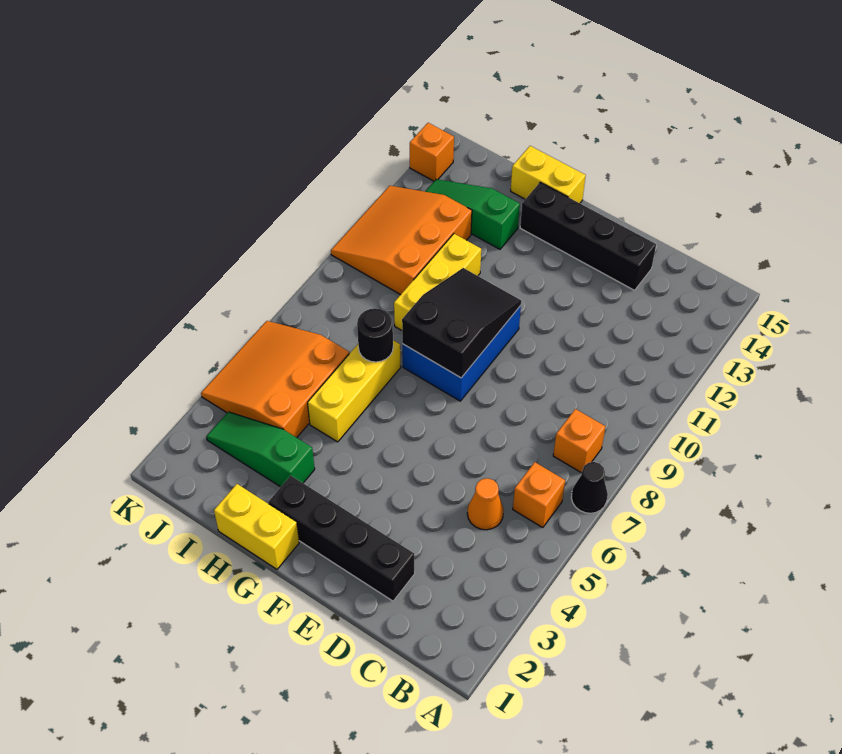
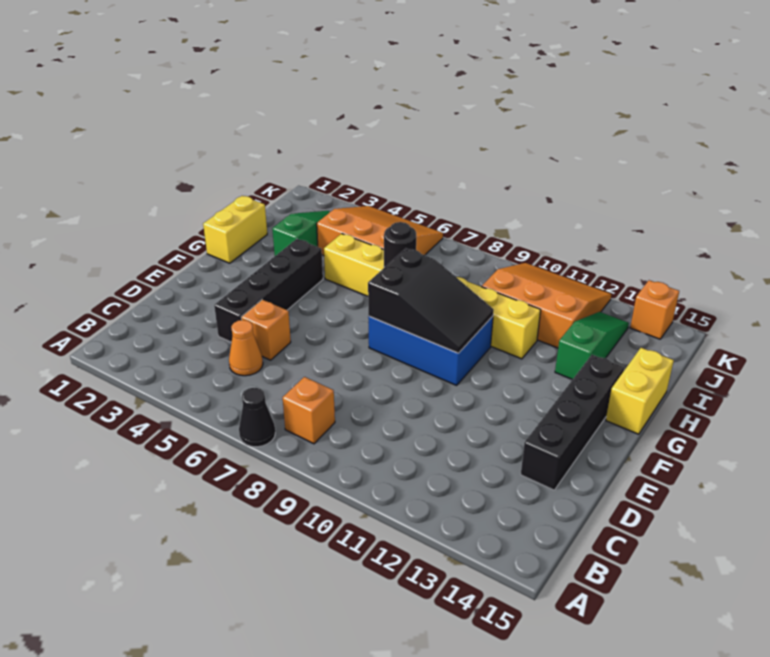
orange brick B6 level 1 -> orange brick D5 level 1
black brick D2:G2 level 1 -> black brick D4:G4 level 1

